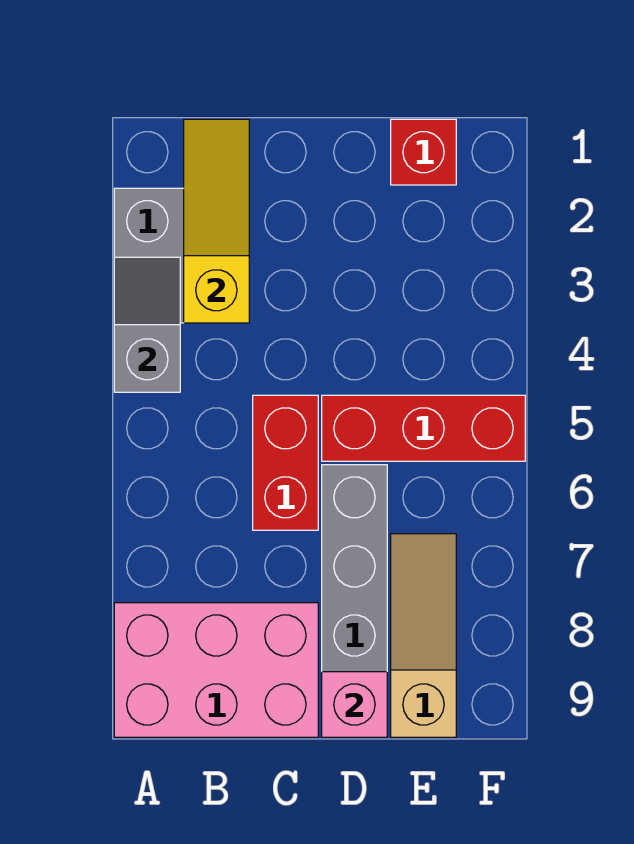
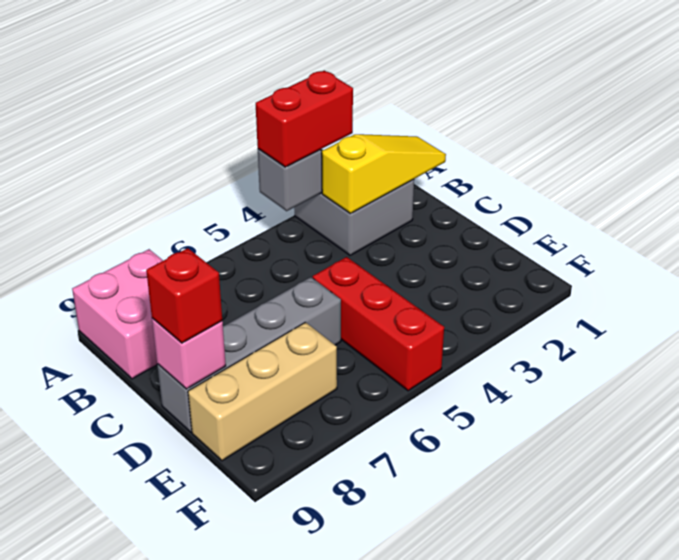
pink brick A8:C9 level 1 -> pink brick A8:B9 level 1
red brick C5:C6 level 1 -> red brick A3:A4 level 3
red brick E1 level 1 -> red brick D9 level 3
tan slope E7:E9 level 1 top 9 -> tan brick E7:E9 level 1

